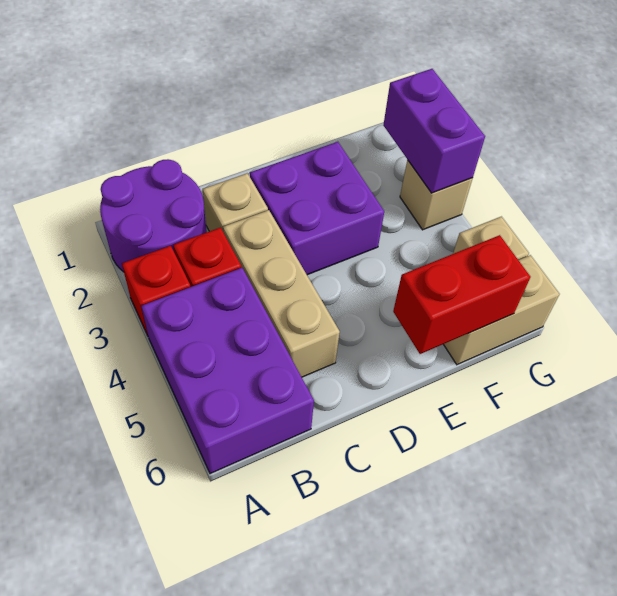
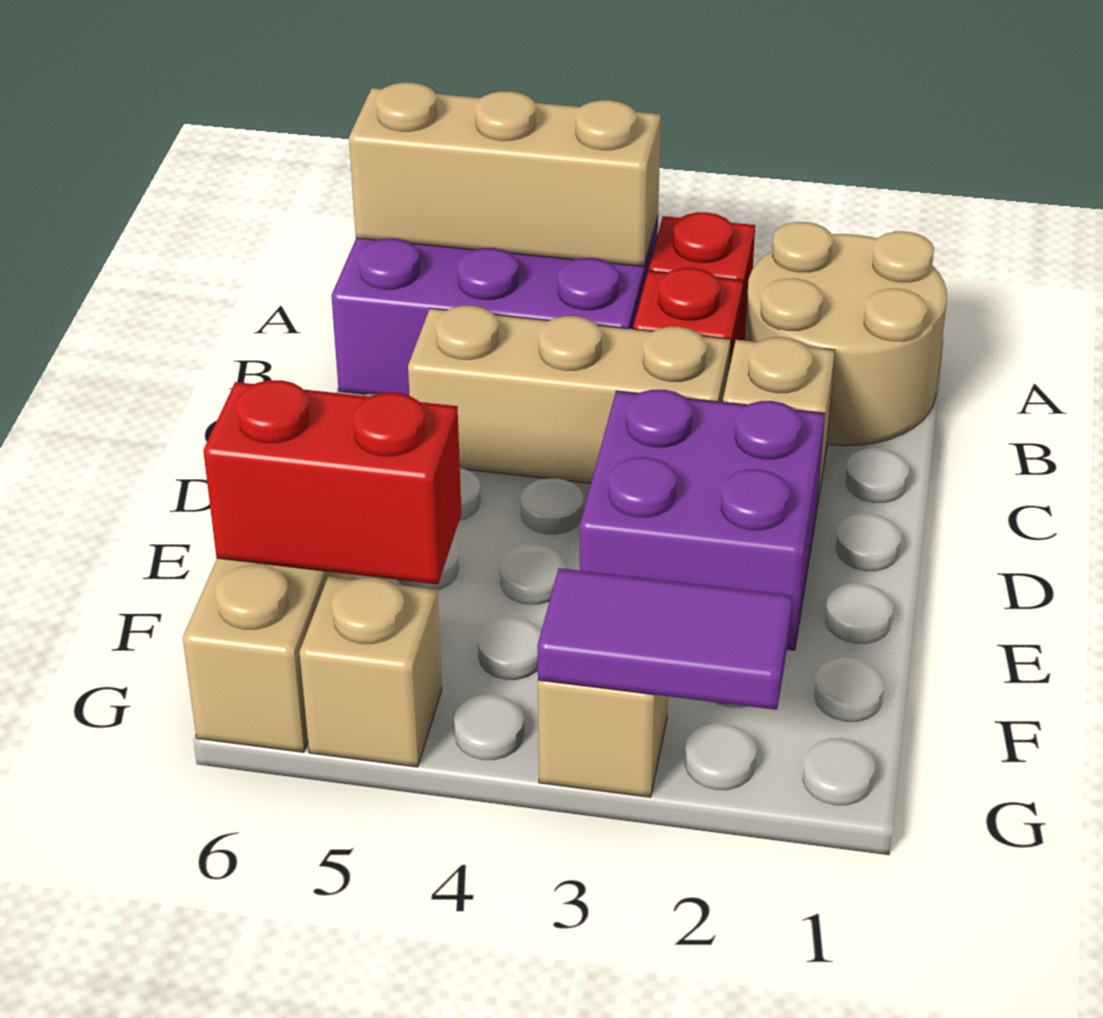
purple round brick A1:B2 level 1 -> tan round brick A1:B2 level 1
none -> tan brick A4:A6 level 2
red brick E6:F6 level 2 -> red brick F5:F6 level 2
purple brick G2:G3 level 2 -> purple tile G2:G3 level 2

